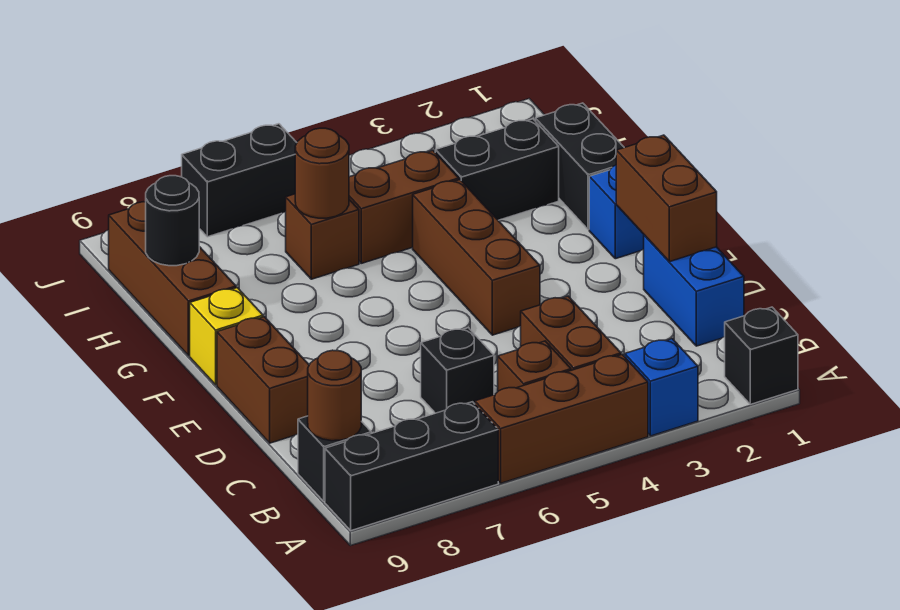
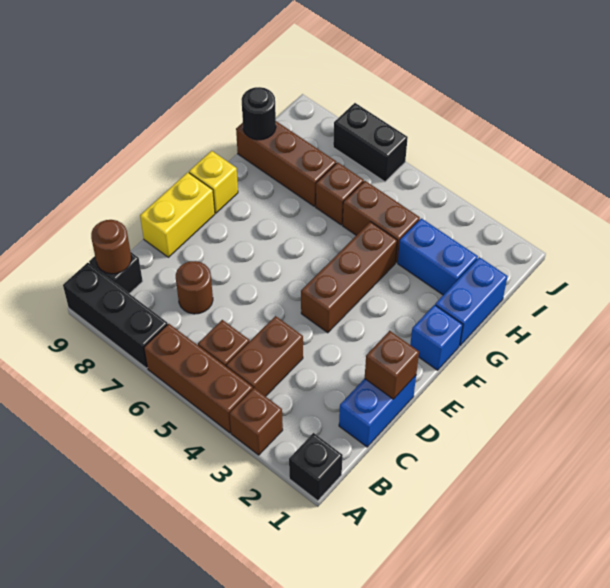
blue brick A3 level 1 -> brown brick A3 level 1
black brick C6 level 1 -> none
brown brick D1:E1 level 2 -> brown brick D1 level 2
brown brick D9:E9 level 1 -> yellow brick D9:E9 level 1
black brick G1:H1 level 1 -> blue brick G1:H1 level 1
brown brick G9:I9 level 1 -> brown brick H7:H9 level 1
black brick H2:H3 level 1 -> blue brick H2:H3 level 1
brown round brick H6 level 2 -> brown round brick C7 level 1

